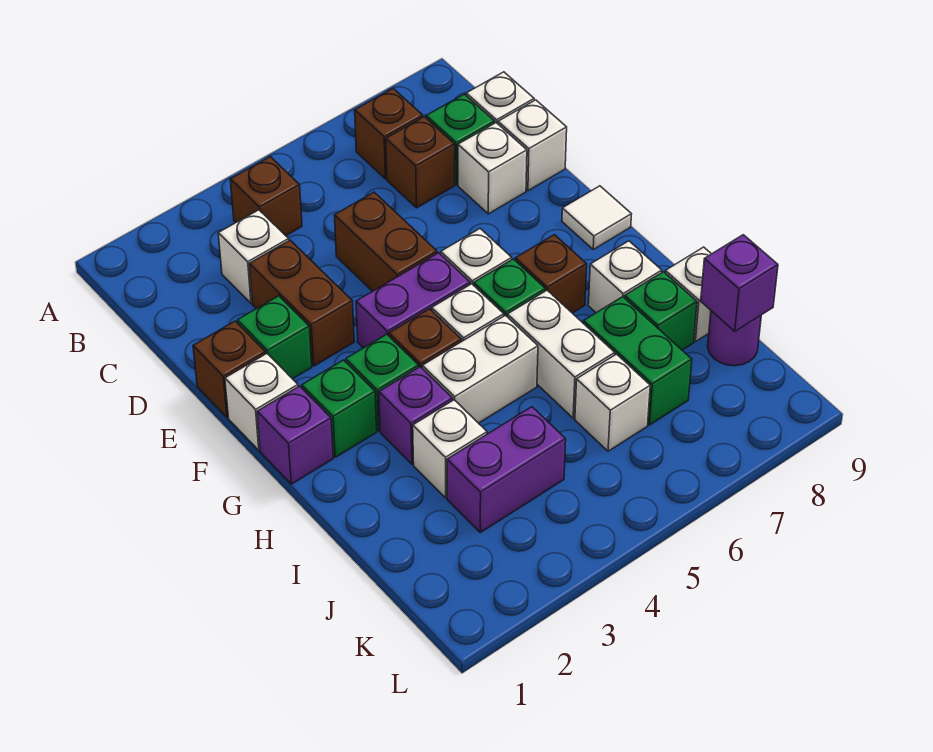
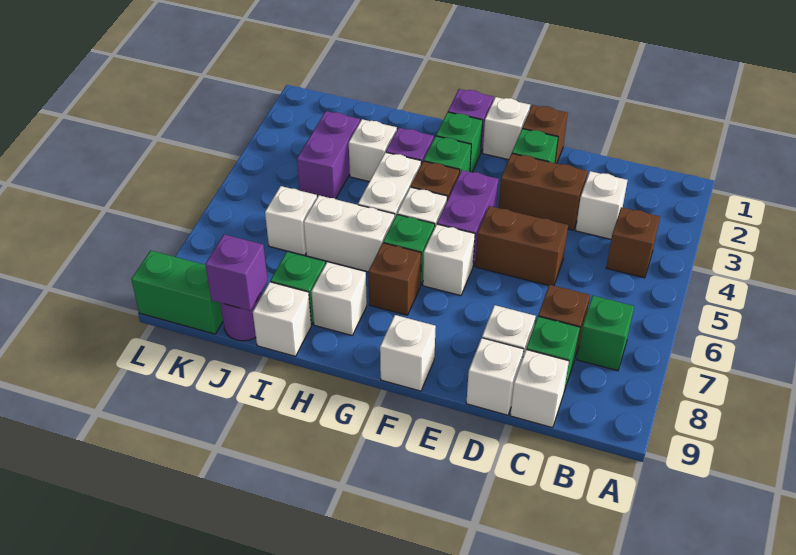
brown brick B7 level 1 -> green brick B7 level 1
white tile F9 level 1 -> white brick F9 level 1
green brick I7:J7 level 1 -> green brick K9:L9 level 1

